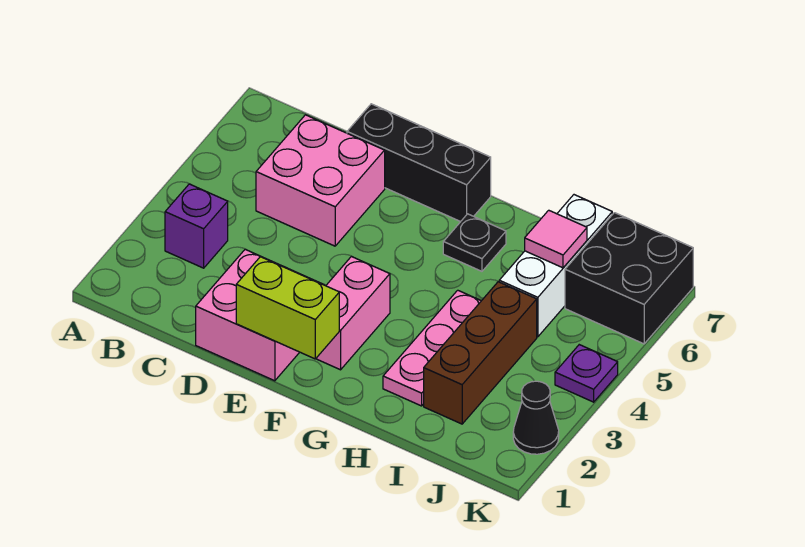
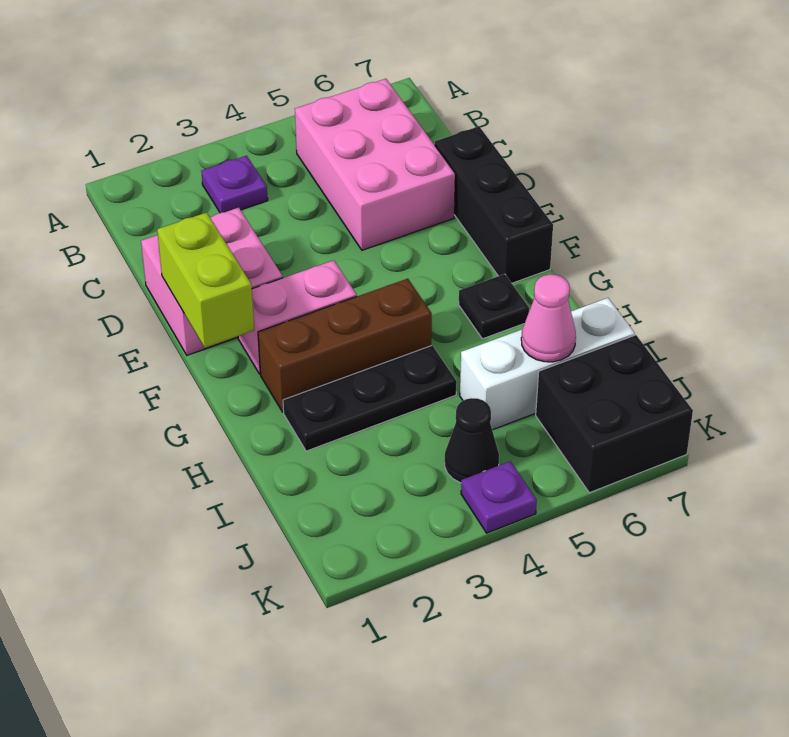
purple brick B3 level 1 -> purple plate B3 level 1
pink brick C5:D6 level 1 -> pink brick B5:D6 level 1
pink plate H2:H4 level 1 -> black plate H2:H4 level 1
brown brick I2:I4 level 1 -> brown brick G2:G4 level 1
pink tile I6 level 2 -> pink cone I6 level 2
black cone K2 level 1 -> black cone J4 level 1

